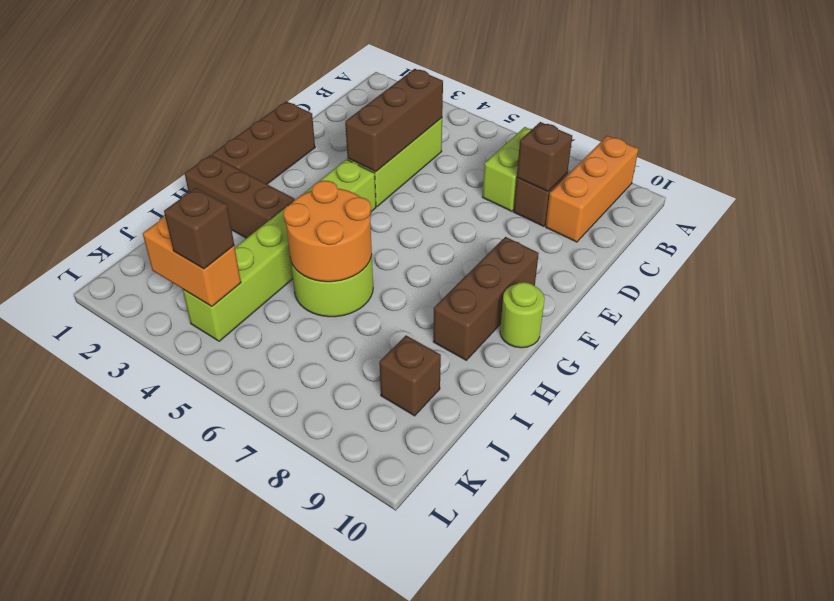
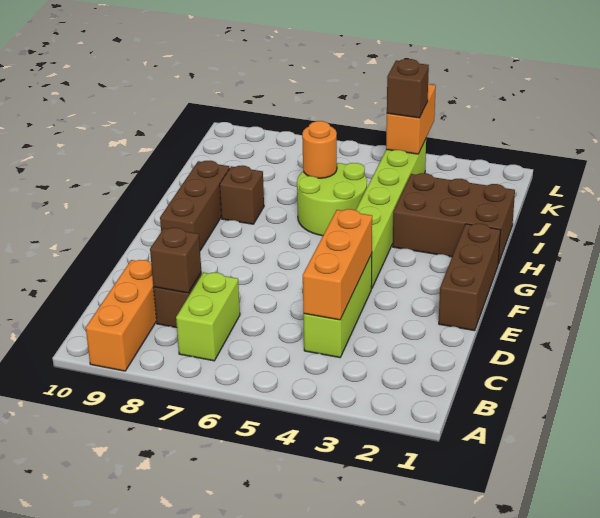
brown brick C4:E4 level 2 -> orange brick C4:E4 level 2
lime round brick G10 level 1 -> none
brown brick H1:H3 level 1 -> brown brick H1:I3 level 1
orange round brick H5:I6 level 2 -> orange round brick I6 level 2
brown brick J9 level 1 -> brown brick H8 level 1
orange brick K3:K4 level 2 -> orange brick K4:L4 level 2

